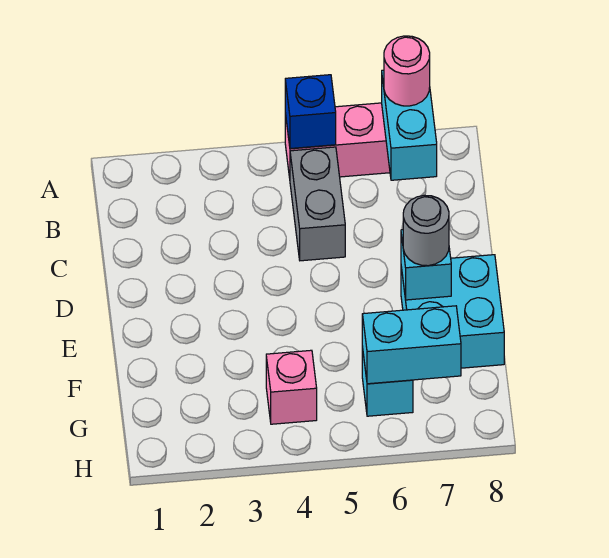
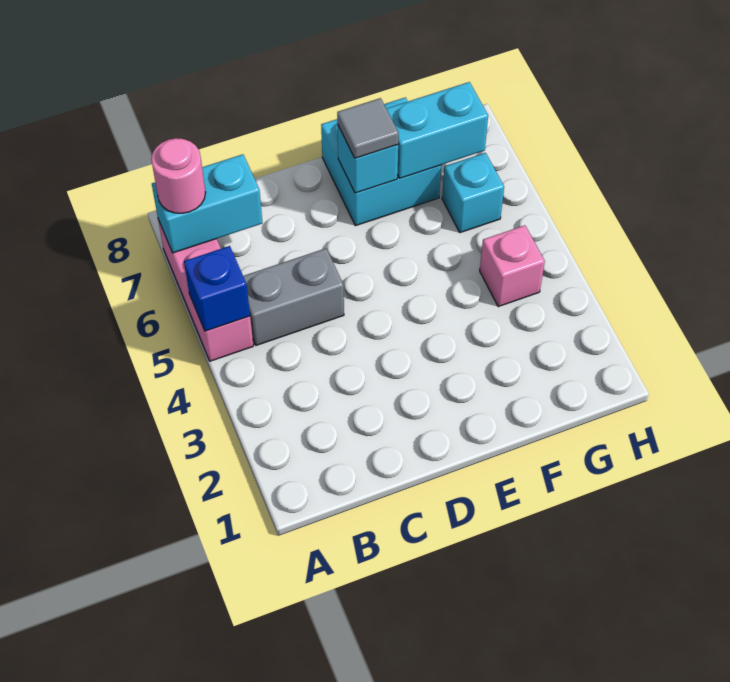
grey round brick E7 level 3 -> grey tile E7 level 3
cyan brick G6:G7 level 2 -> cyan brick F7:G7 level 2

